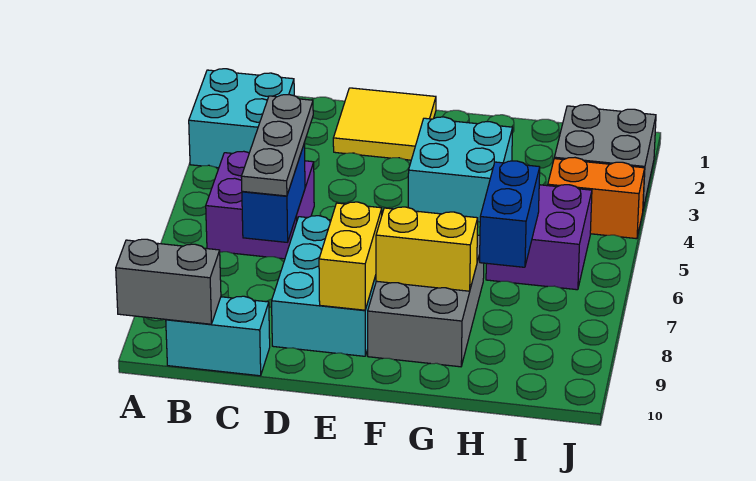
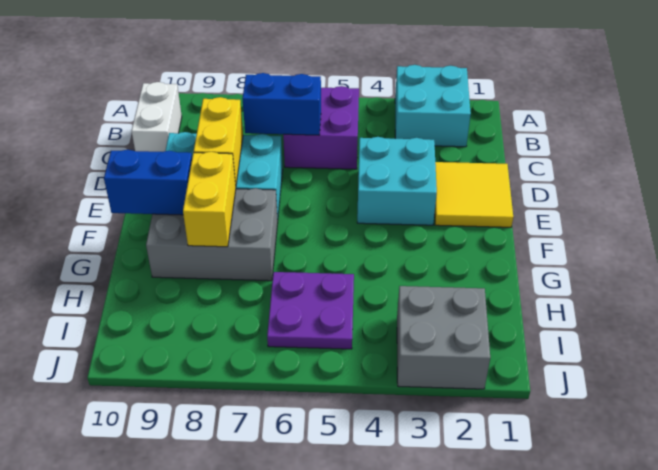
grey brick A10:B10 level 2 -> none
cyan brick B10:C10 level 1 -> white brick B10:C10 level 1
grey plate C5:C7 level 3 -> none
yellow brick E8:E9 level 2 -> yellow brick D8:E8 level 2
cyan brick F3:G4 level 1 -> cyan brick D3:E4 level 1
purple brick H5:I6 level 1 -> purple plate H5:I6 level 1
blue brick H6:H7 level 2 -> blue brick F9:F10 level 2
orange brick I4:J4 level 1 -> none

